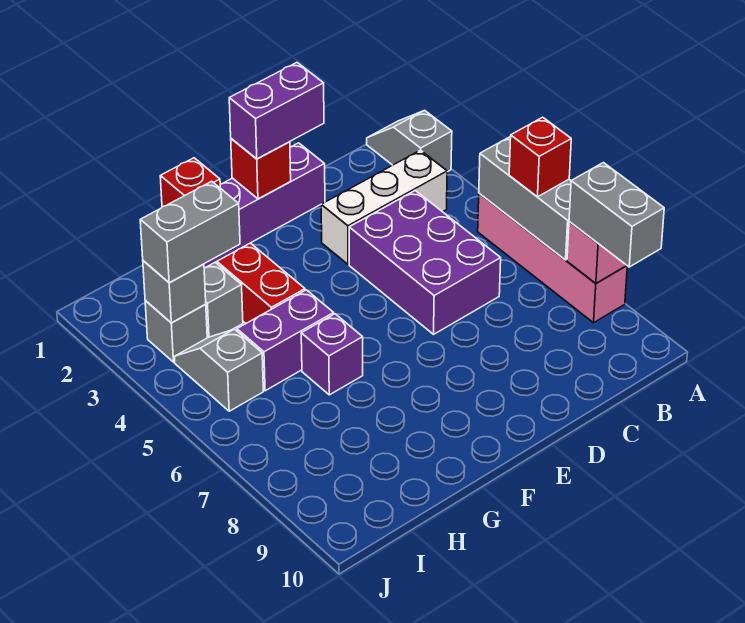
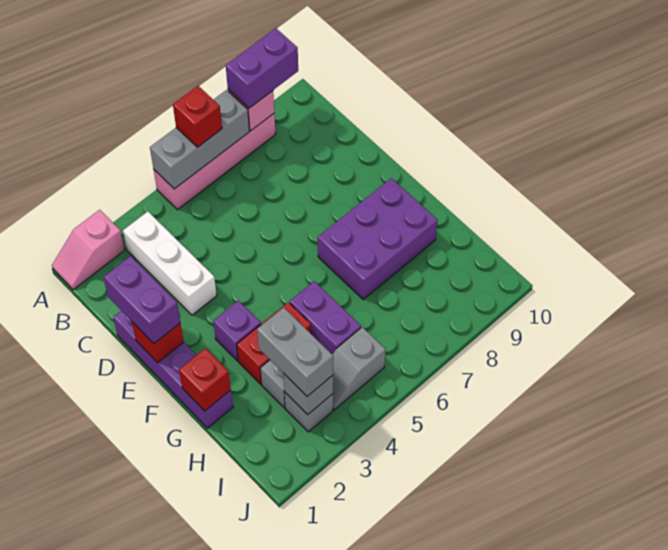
grey slope A1:A2 level 1 top 2 -> pink slope A1:A2 level 1 top 2
grey brick A8:A9 level 3 -> purple brick A8:A9 level 3
purple brick C4:D6 level 1 -> purple brick F7:G9 level 1
purple brick G6 level 1 -> purple brick F3 level 1

